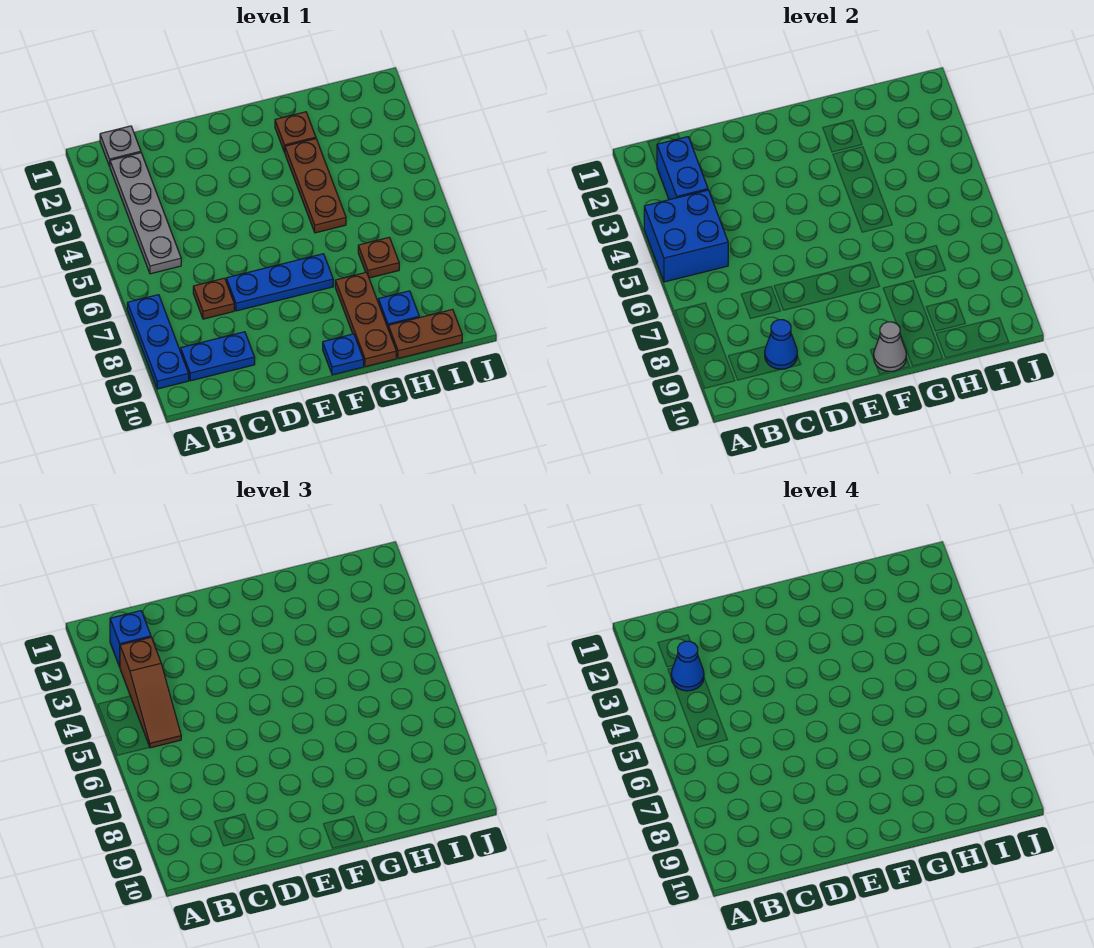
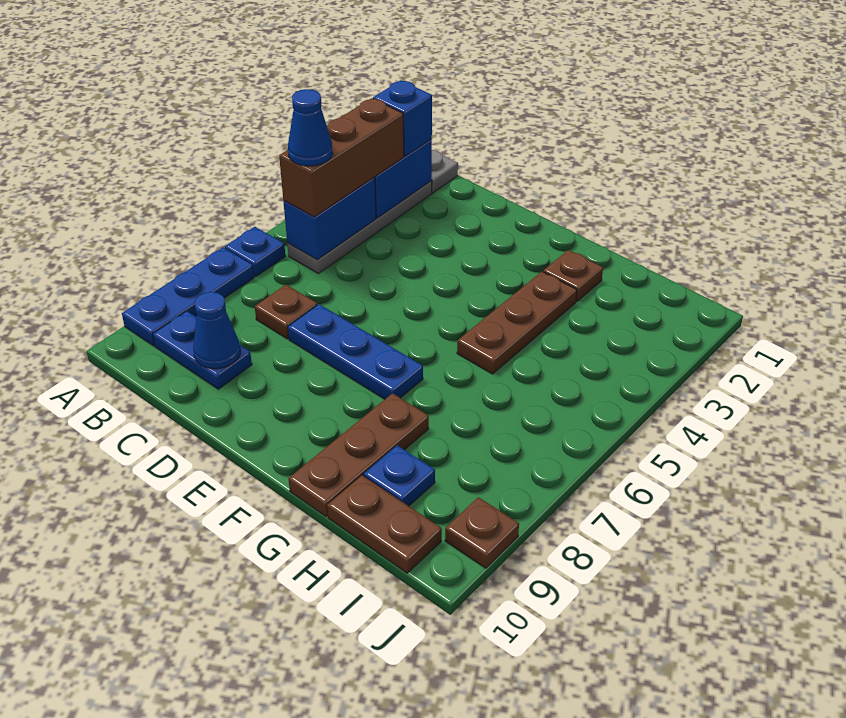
blue brick A4:B5 level 2 -> blue brick B4:B5 level 2
brown slope B3:B5 level 3 top 3 -> brown brick B3:B5 level 3
blue cone B3 level 4 -> blue cone B5 level 4
blue plate F10 level 1 -> blue plate A6 level 1
grey cone F10 level 2 -> none
brown plate H7 level 1 -> brown plate J9 level 1

